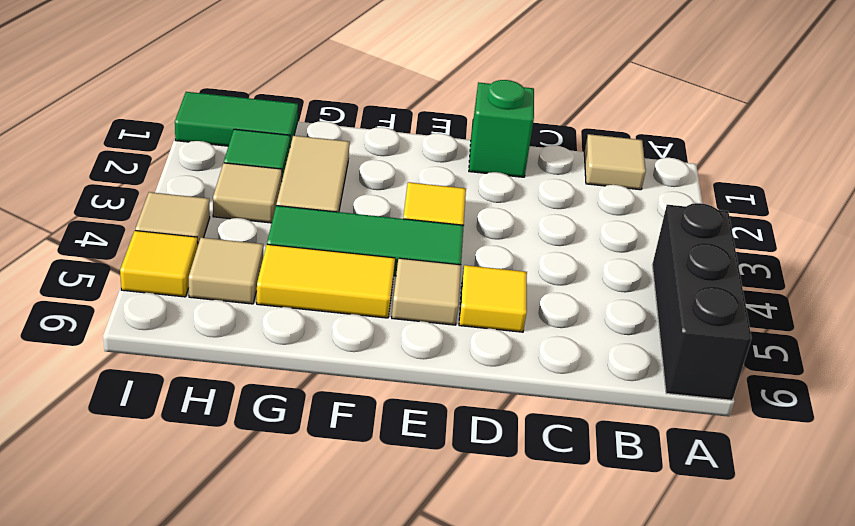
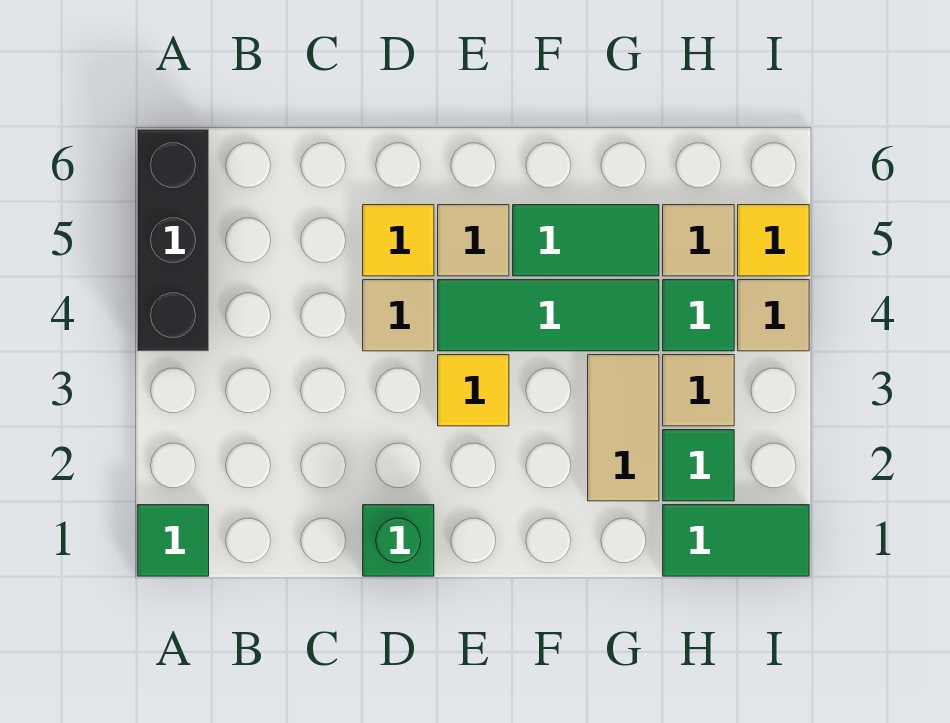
none -> green tile A1 level 1
tan tile B1 level 1 -> tan tile D4 level 1
yellow tile F5:G5 level 1 -> green tile F5:G5 level 1
none -> green tile H4 level 1

